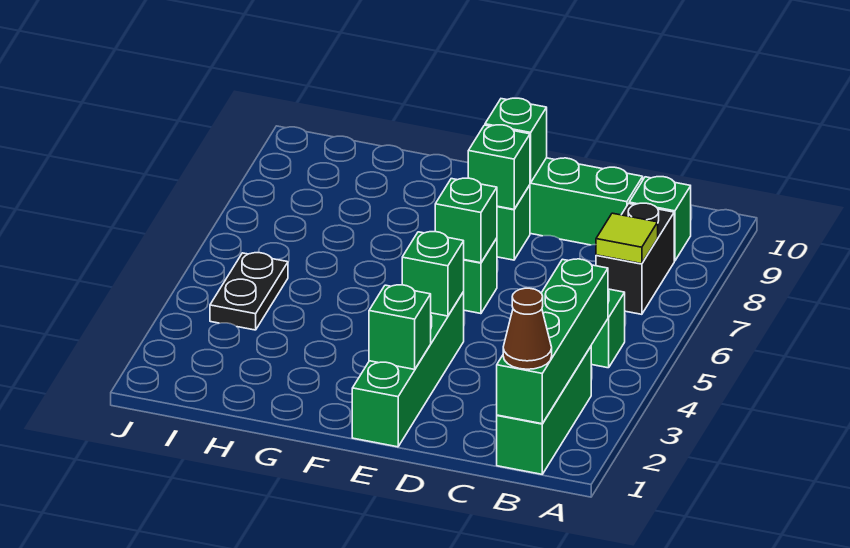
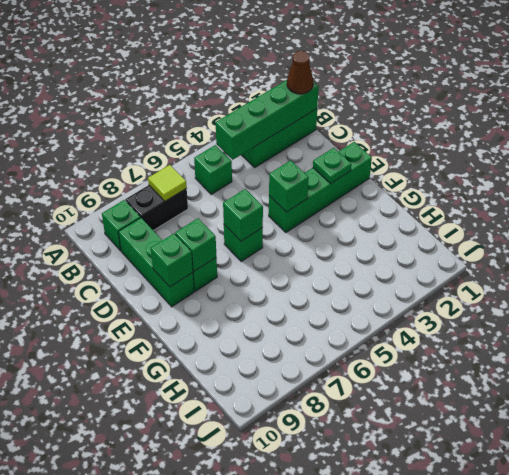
green brick E2 level 2 -> green plate E2 level 2
black plate I4:I5 level 1 -> none

